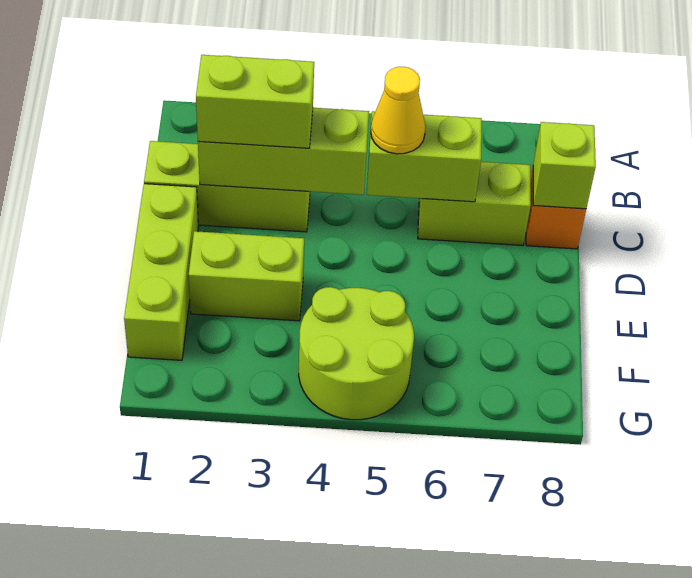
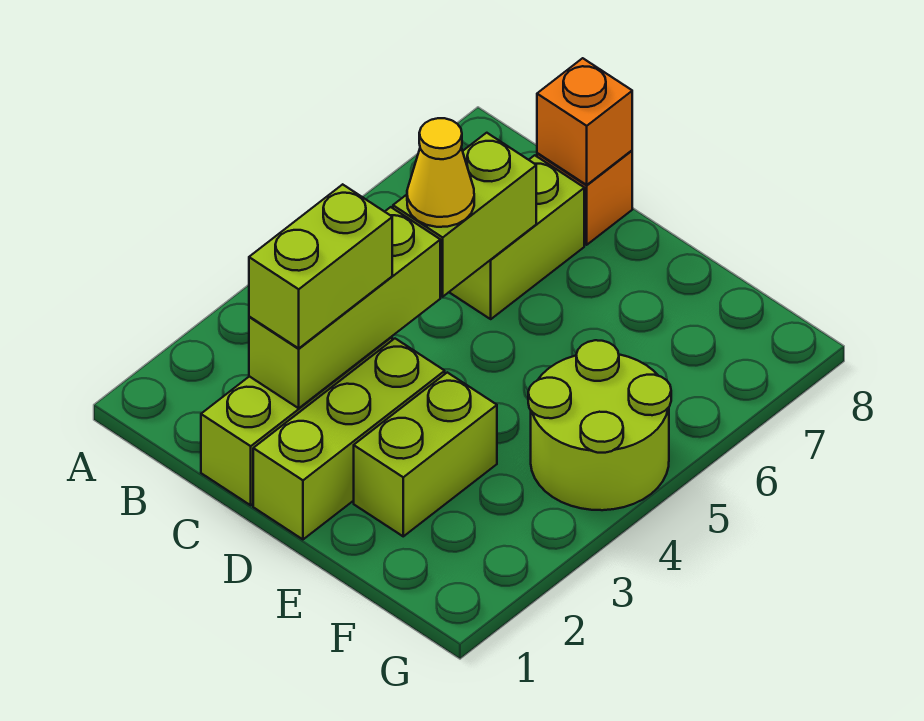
lime brick C8 level 2 -> orange brick C8 level 2
lime brick D1:F1 level 1 -> lime brick D1:D3 level 1

